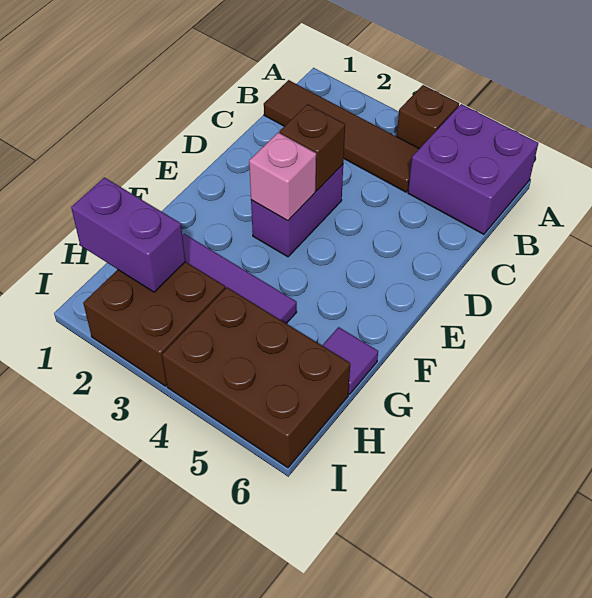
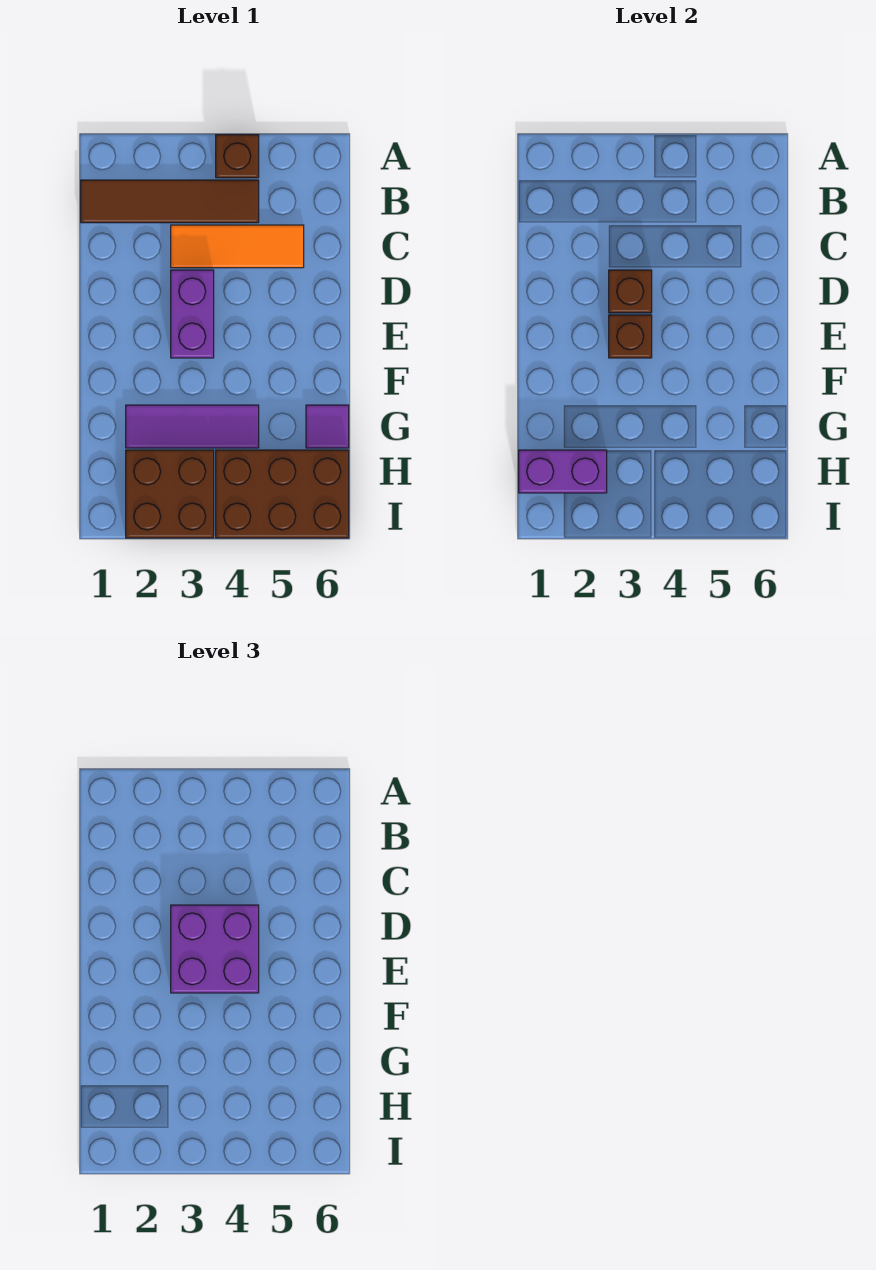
purple brick A5:B6 level 1 -> purple brick D3:E4 level 3
none -> orange tile C3:C5 level 1
pink brick E3 level 2 -> brown brick E3 level 2

